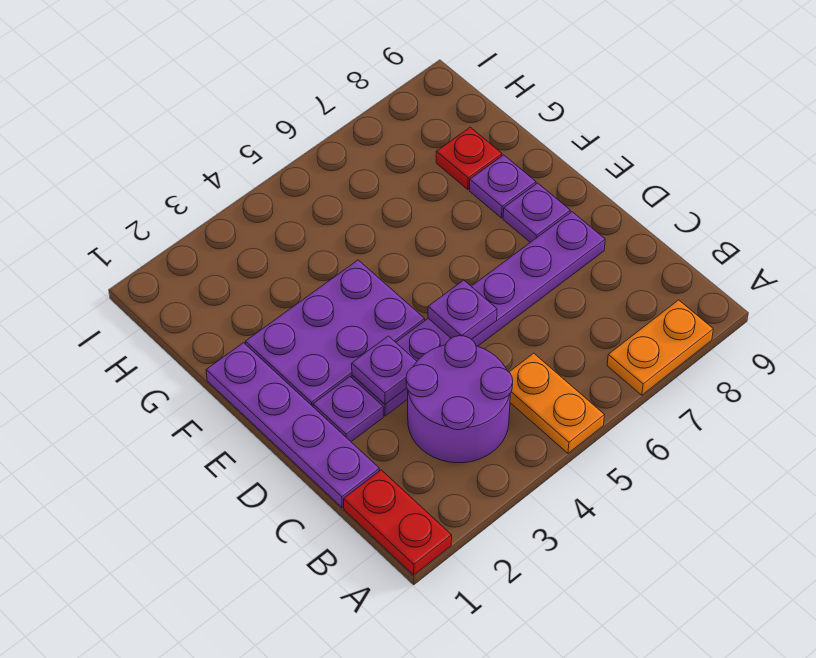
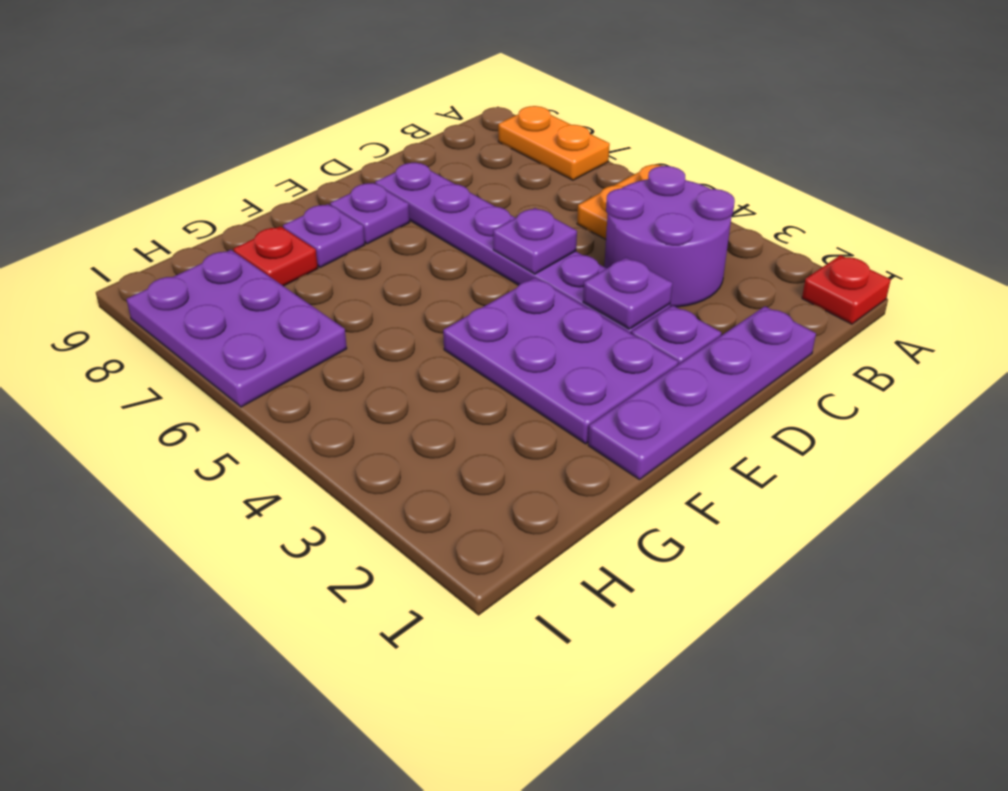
red plate A1:B1 level 1 -> red plate A1 level 1
none -> purple plate H6:I8 level 1

